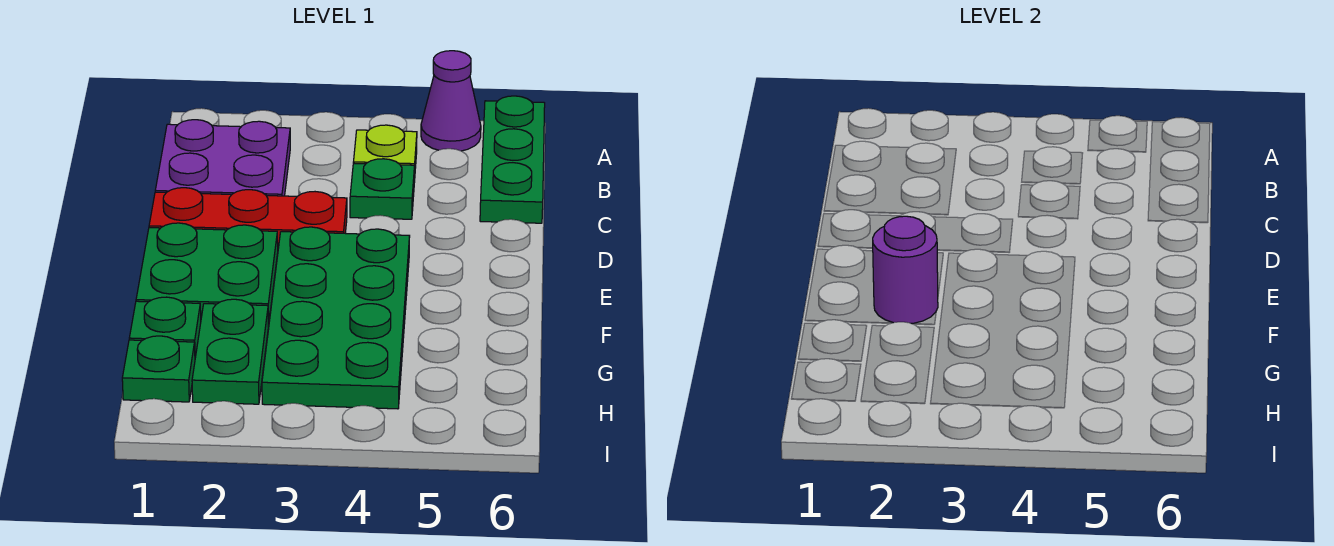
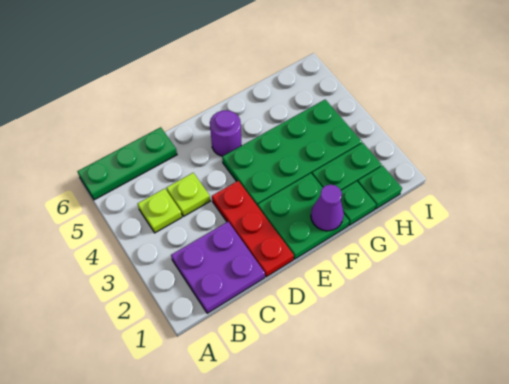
purple cone A5 level 1 -> purple cone F1 level 2
green plate C4 level 1 -> lime plate C4 level 1
purple round brick F2 level 2 -> purple round brick E5 level 1

